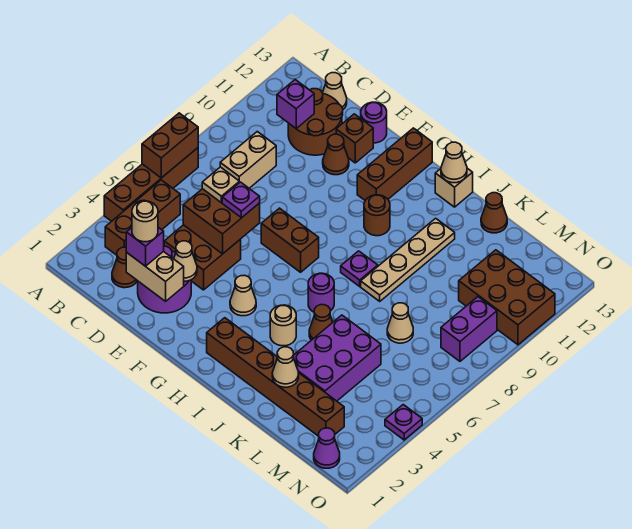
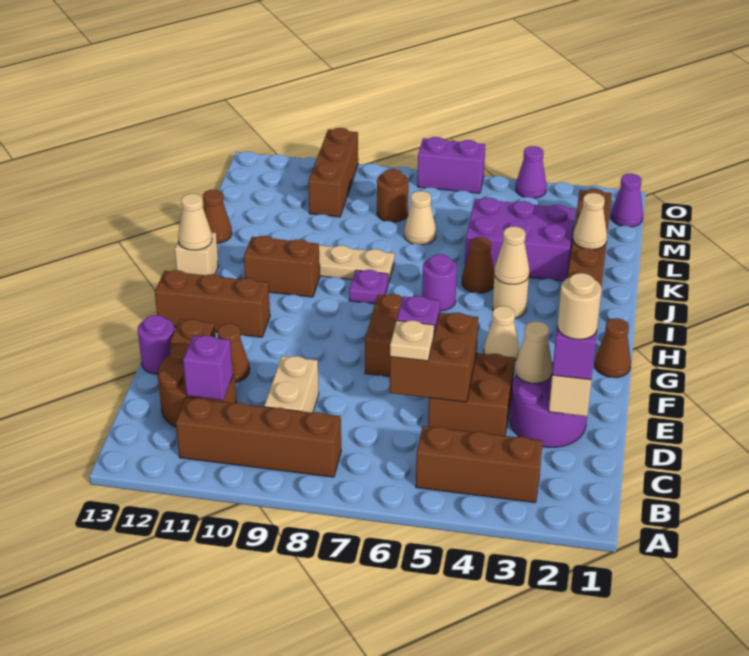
brown brick A4:A7 level 1 -> brown brick B8:B11 level 1
brown brick A6:A7 level 2 -> brown brick I10:I11 level 1
brown cone C2 level 1 -> brown cone G1 level 1
tan brick C8:C9 level 1 -> tan brick C9:D9 level 1
tan cone C13 level 1 -> tan cone I4 level 2
brown round brick H10 level 1 -> brown round brick M8 level 1
brown brick M10:O11 level 1 -> brown brick M10:O10 level 1
purple brick N8:N9 level 1 -> purple brick O6:O7 level 1
purple plate O4 level 1 -> purple cone O4 level 1

